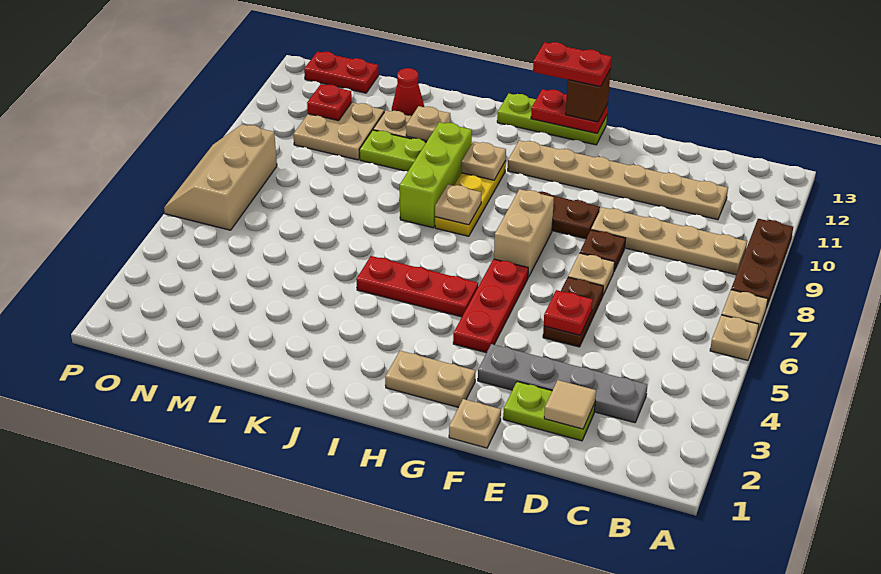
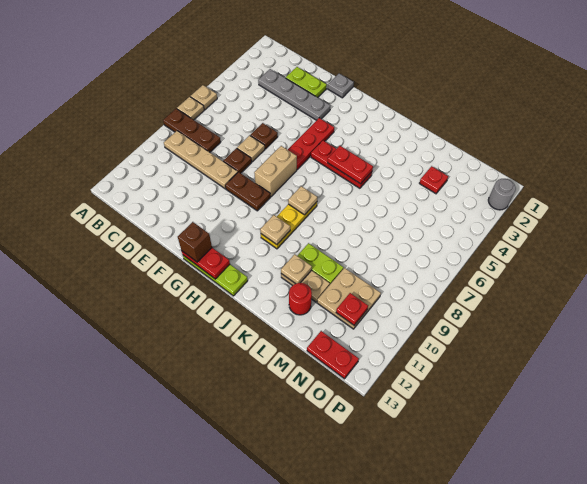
brown plate A8:A10 level 1 -> brown plate A8:C8 level 1
tan plate C11:H11 level 1 -> none
tan tile D2 level 2 -> none
brown plate E5:E6 level 1 -> brown plate E6 level 1
red plate E5 level 2 -> red plate M3 level 1
tan plate F1 level 1 -> grey plate F1 level 1
tan plate G2:H2 level 1 -> none
red plate G13:H13 level 4 -> red plate I5:J5 level 2
lime brick J8:J10 level 1 -> none
red cone L12 level 1 -> red round brick L12 level 1
tan slope O6:P8 level 1 top O -> none
none -> grey round brick P2 level 1

